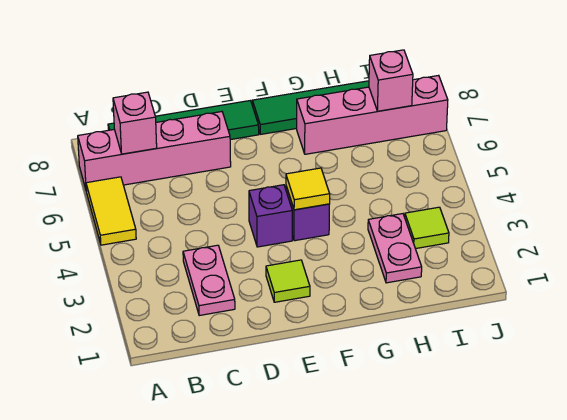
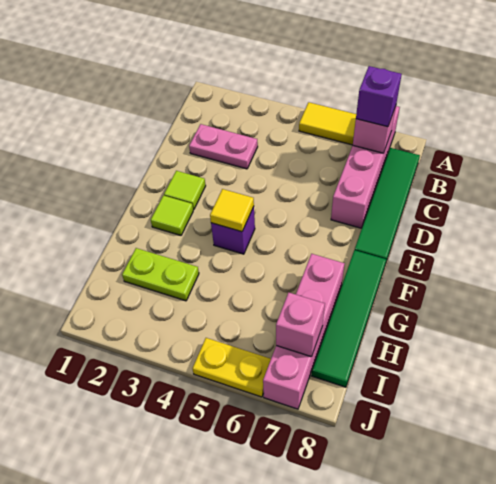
purple brick E4 level 1 -> purple brick B7 level 3
pink plate H2:H3 level 1 -> lime plate H2:H3 level 1
lime tile I3 level 1 -> lime tile F2 level 1
none -> yellow plate J5:J6 level 1

